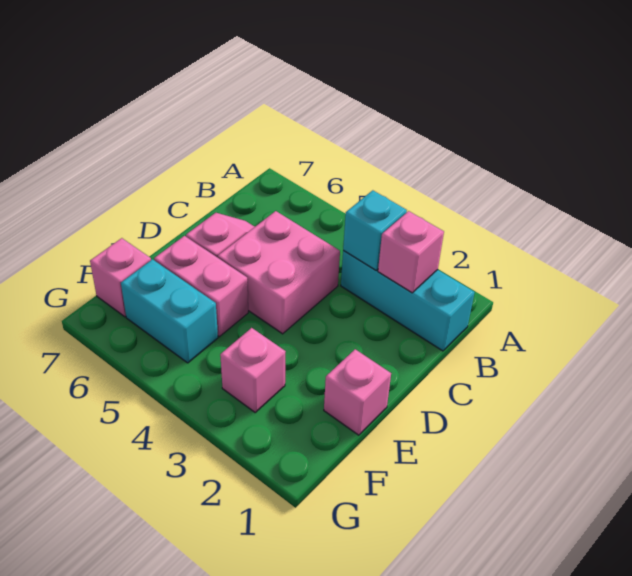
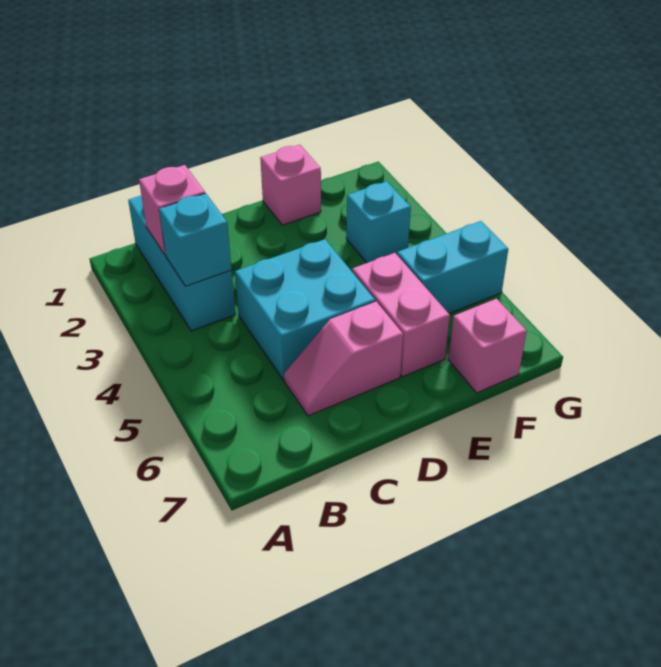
pink brick C4:D5 level 1 -> cyan brick C4:D5 level 1
pink brick F3 level 1 -> cyan brick F3 level 1
cyan brick F5:F6 level 1 -> cyan brick F5:G5 level 1

